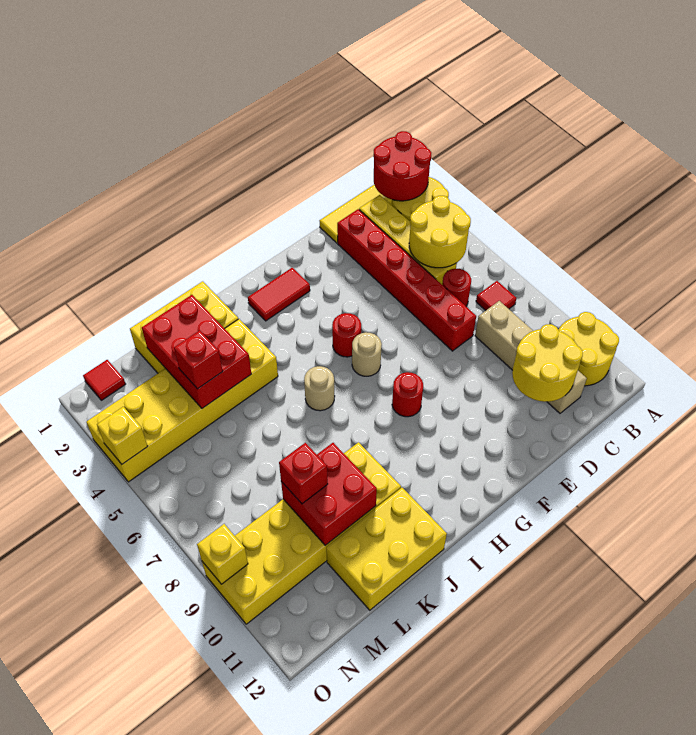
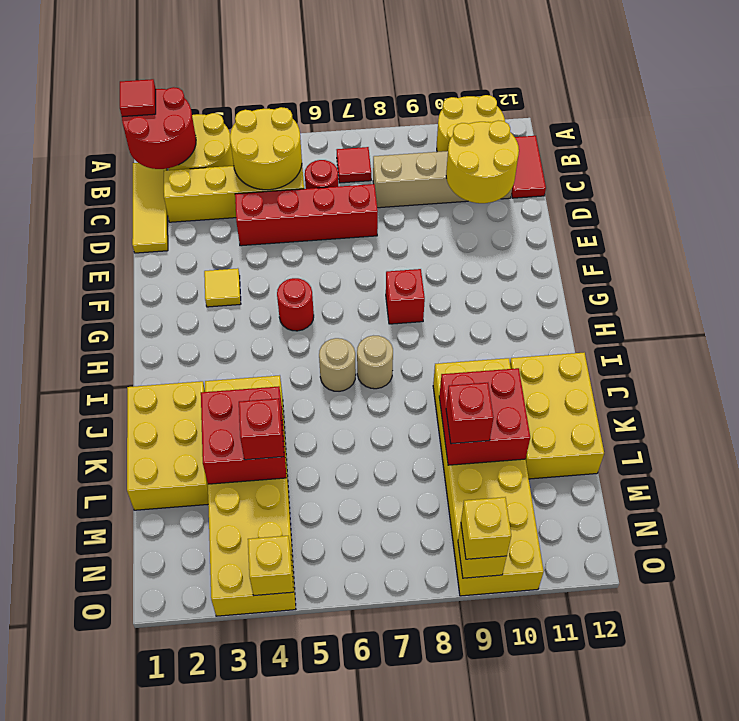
red brick D2:D7 level 1 -> red brick D4:D7 level 1
none -> yellow tile F3 level 1
red tile G2:H2 level 1 -> red tile B12:C12 level 1
tan round brick G6 level 1 -> tan round brick I7 level 1
red round brick G8 level 1 -> red brick G8 level 1
red brick K2:L4 level 2 -> red brick K3:L4 level 2
red tile N1 level 1 -> red tile A1 level 3
none -> yellow brick O9 level 3

